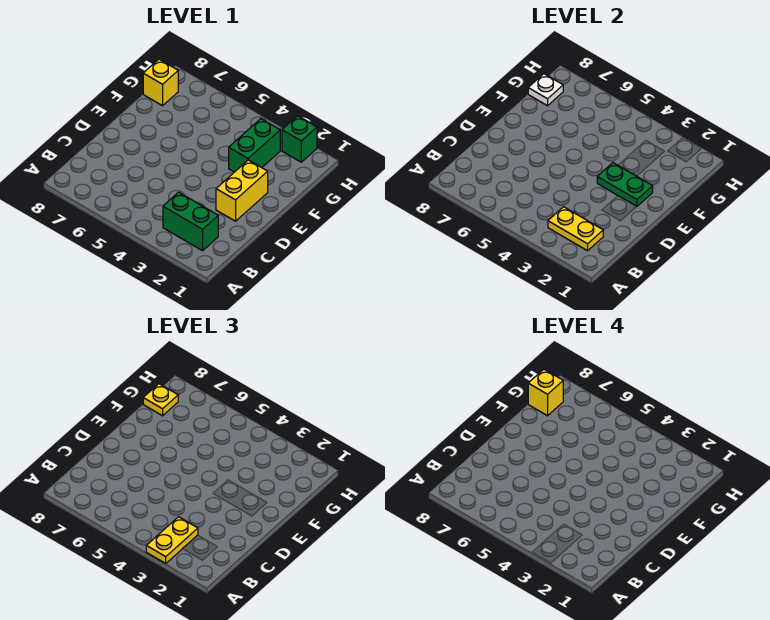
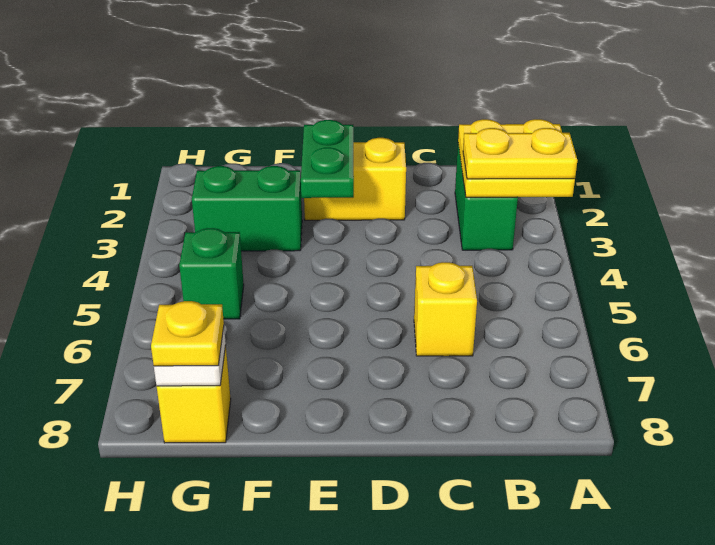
yellow plate B2:B3 level 2 -> yellow plate A2:B3 level 2
yellow brick G8 level 4 -> yellow brick C6 level 1
green brick H2 level 1 -> green brick G5 level 1

